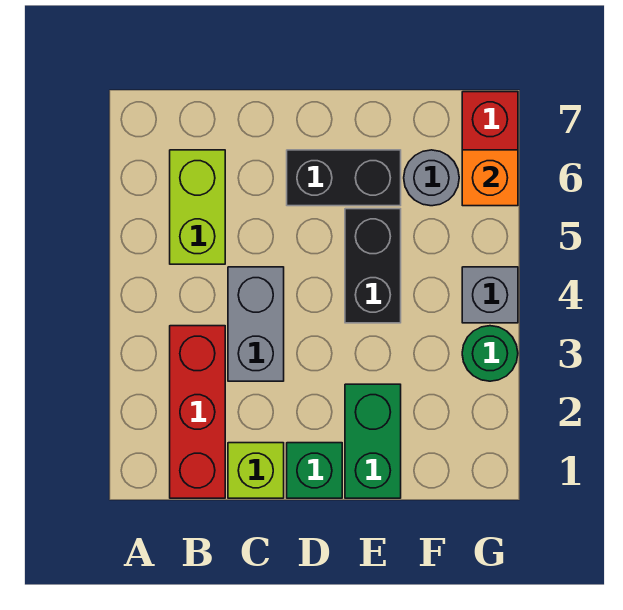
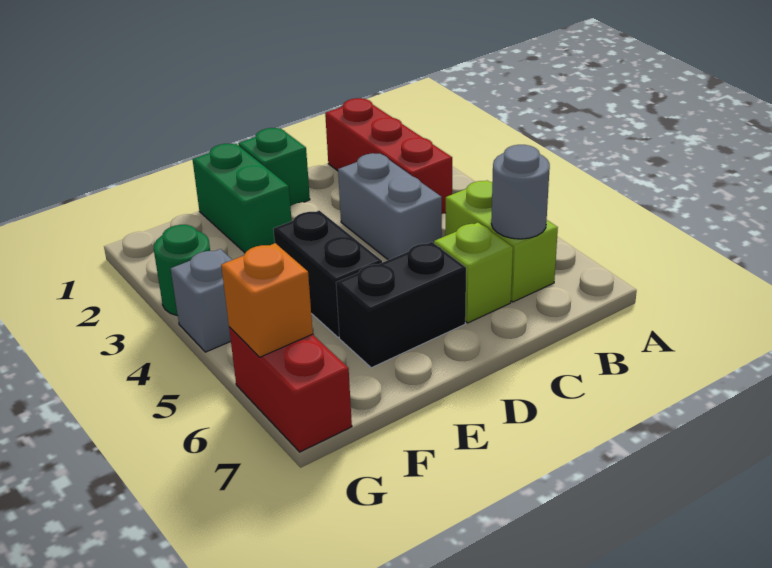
lime brick C1 level 1 -> lime brick C6 level 1
grey round brick F6 level 1 -> grey round brick B6 level 2

